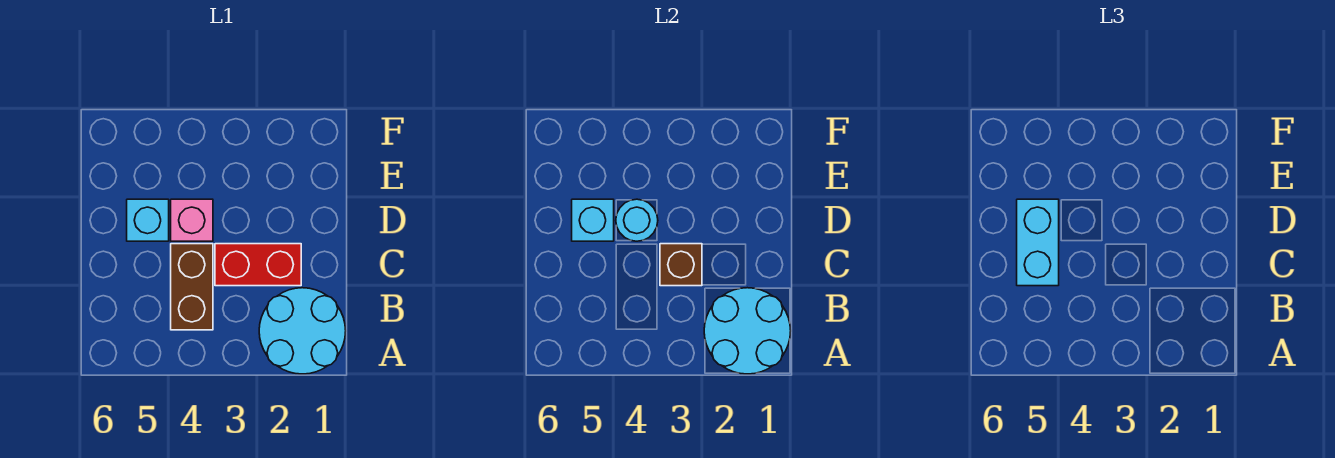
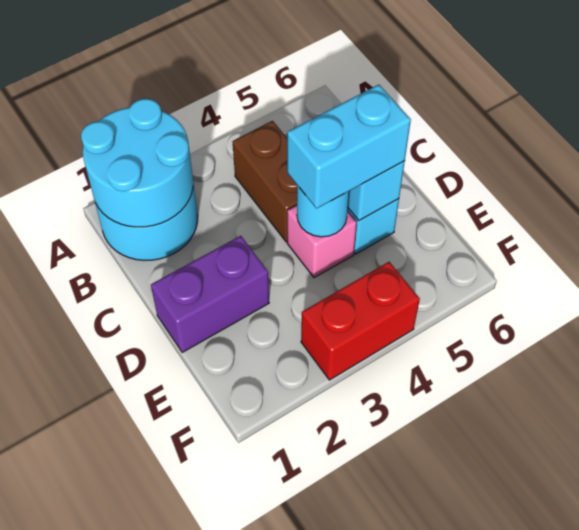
red brick C2:C3 level 1 -> red brick F3:F4 level 1
brown brick C3 level 2 -> none
cyan brick C5:D5 level 3 -> cyan brick D4:D5 level 3
none -> purple brick D1:D2 level 1

